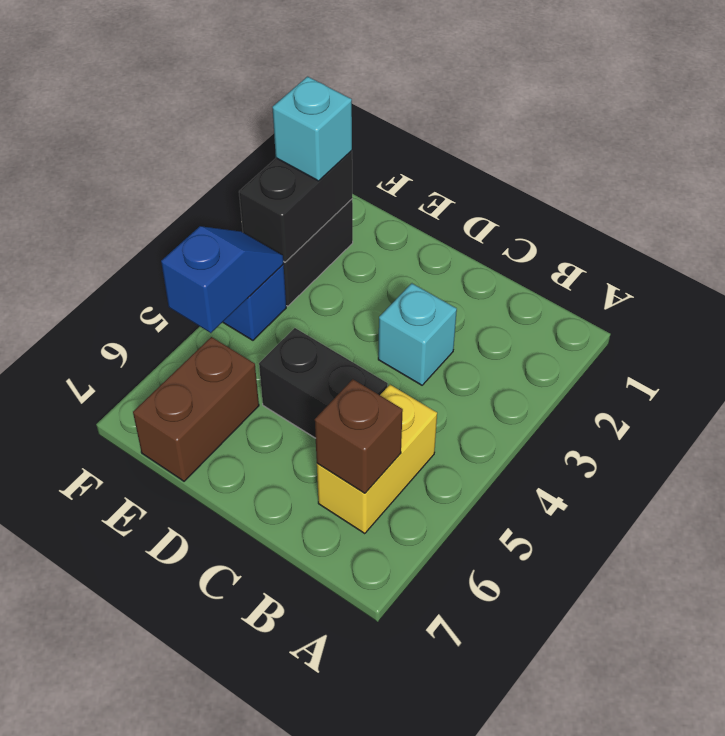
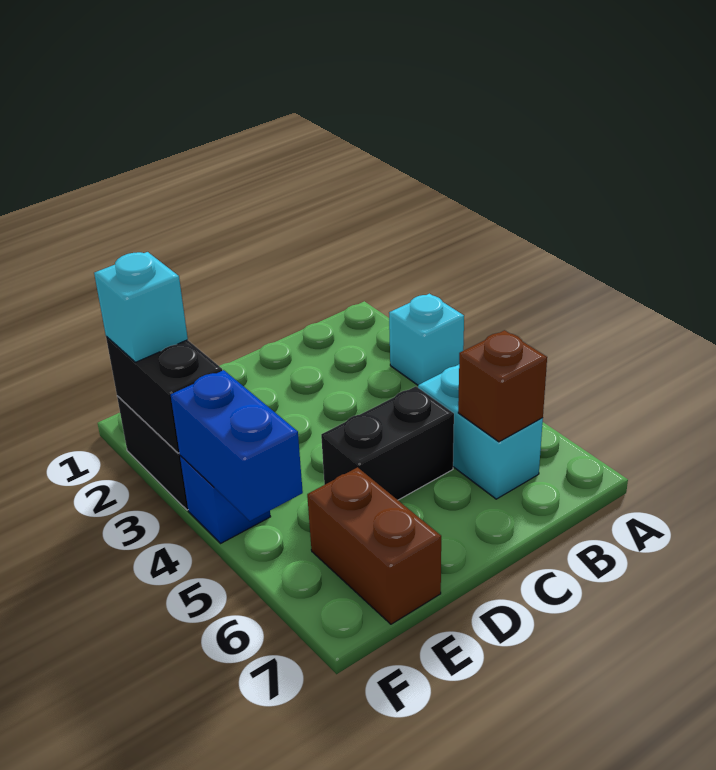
yellow brick B5:B6 level 1 -> cyan brick B5:B6 level 1
cyan brick C3 level 1 -> cyan brick A3 level 1
blue slope F4:F5 level 2 top 5 -> blue brick F4:F5 level 2

